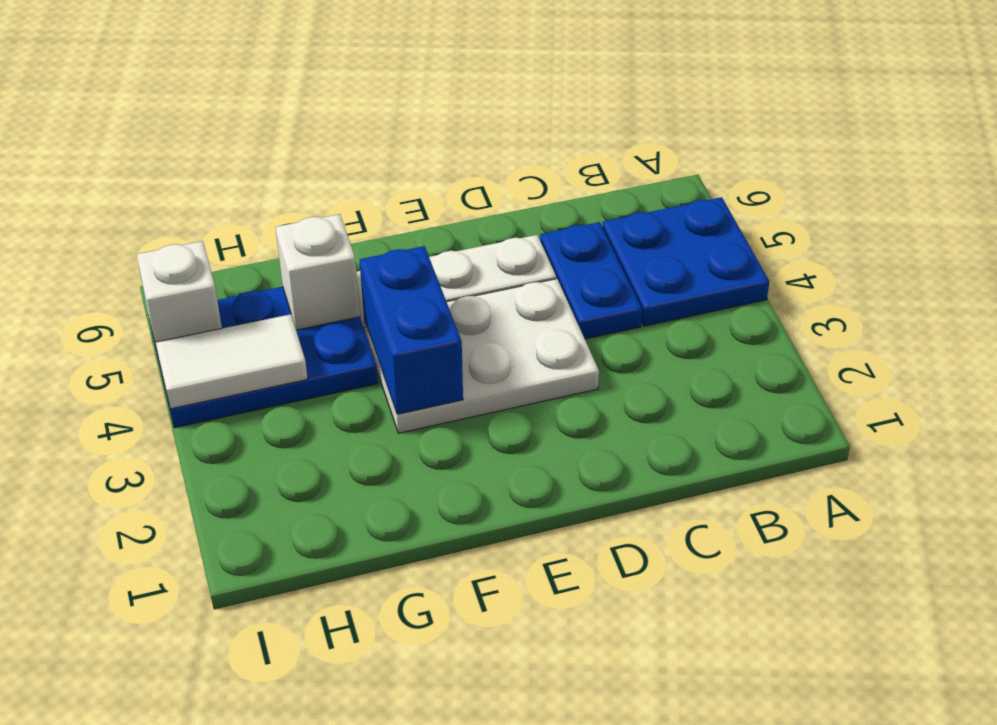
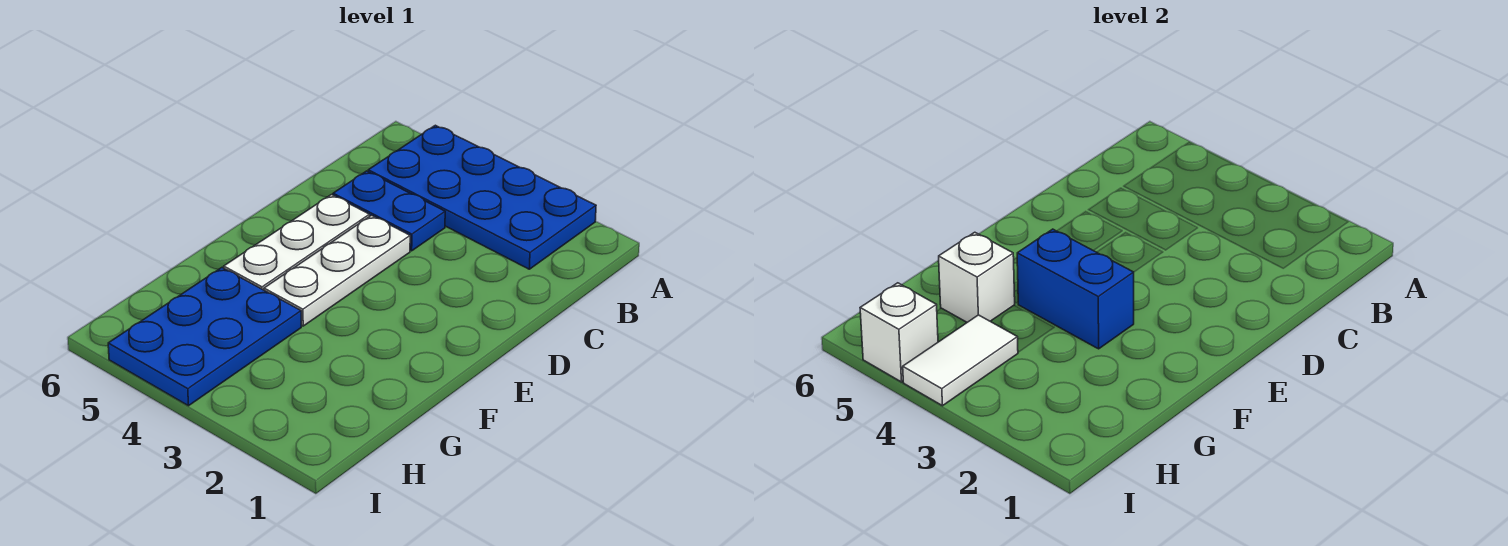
blue plate A4:B5 level 1 -> blue plate A2:B5 level 1
white plate D3:F4 level 1 -> white plate D4:F4 level 1

